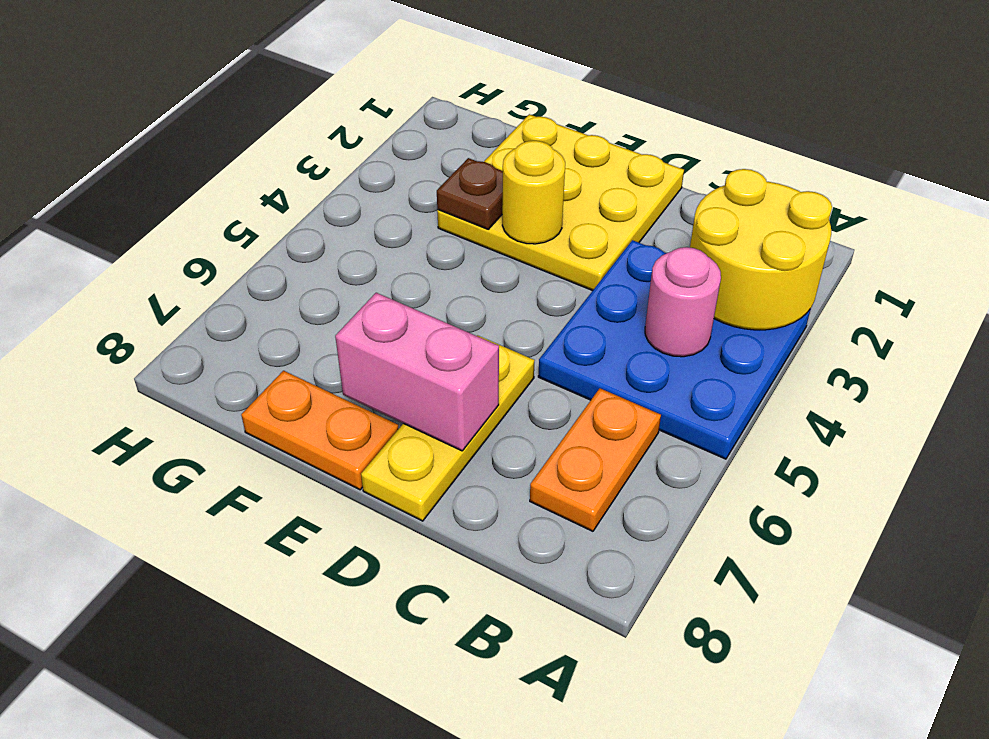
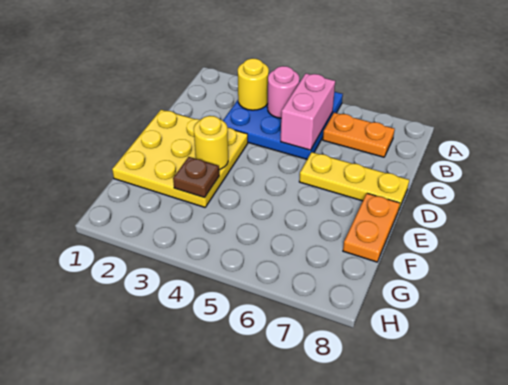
yellow round brick A2:B3 level 2 -> yellow round brick B3 level 2
pink brick D7:E7 level 2 -> pink brick B5:C5 level 2

